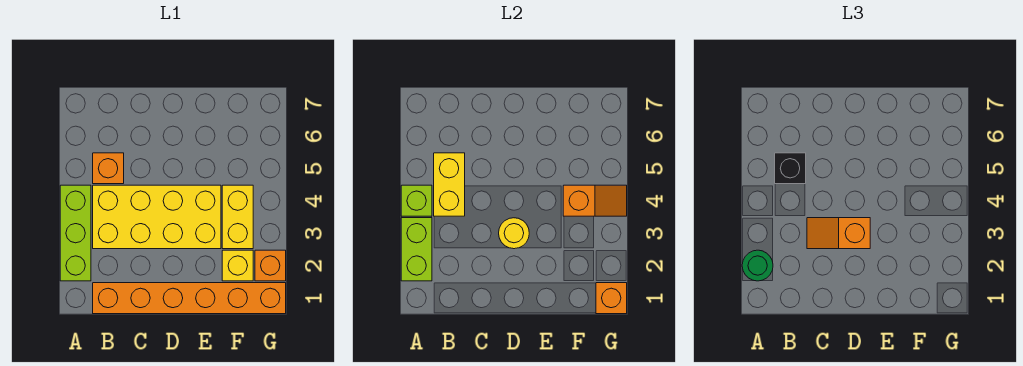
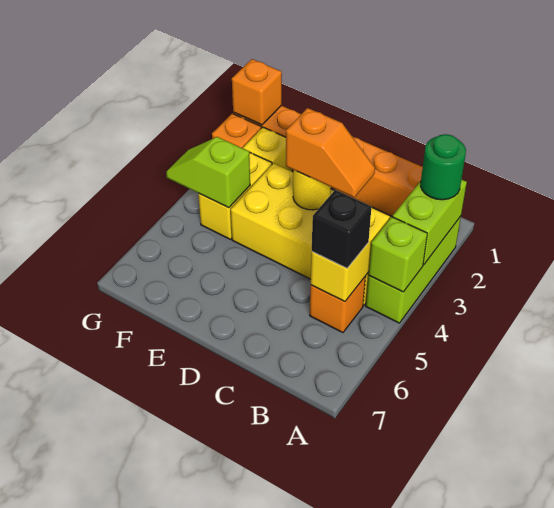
orange slope F4:G4 level 2 top F -> lime slope F4:G4 level 2 top F

